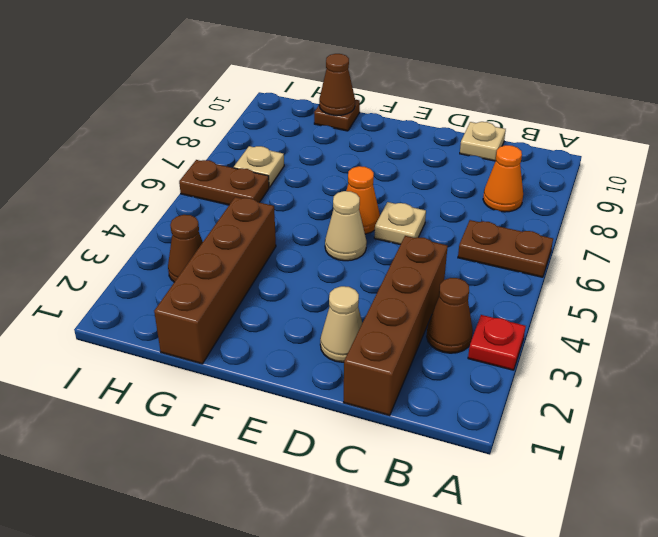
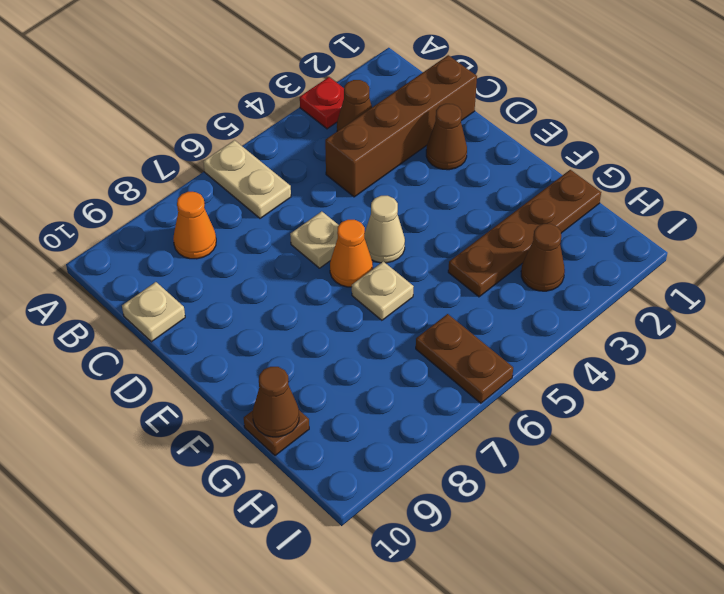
brown plate A6:B6 level 1 -> tan plate A6:B6 level 1
tan cone D2 level 1 -> brown cone D2 level 1
brown brick G1:G4 level 1 -> brown plate G1:G4 level 1
tan plate H7 level 1 -> tan plate F6 level 1

